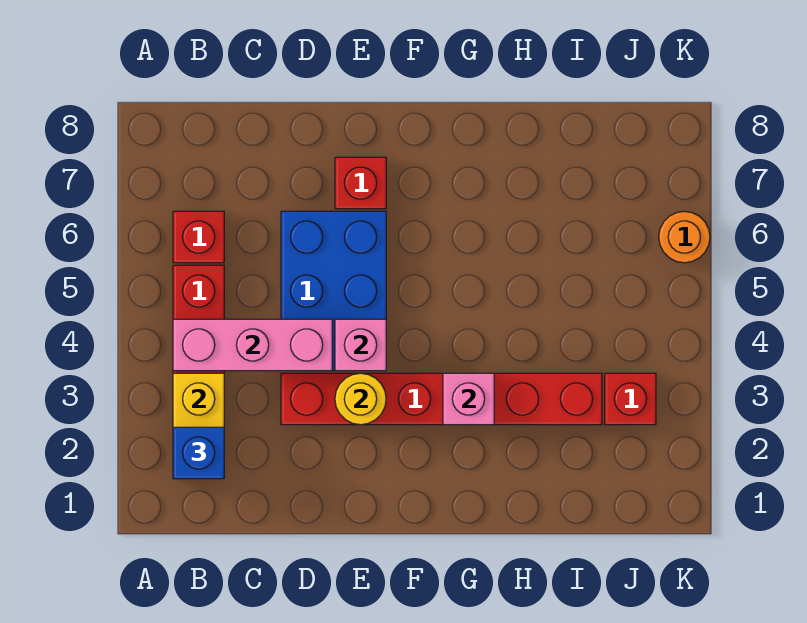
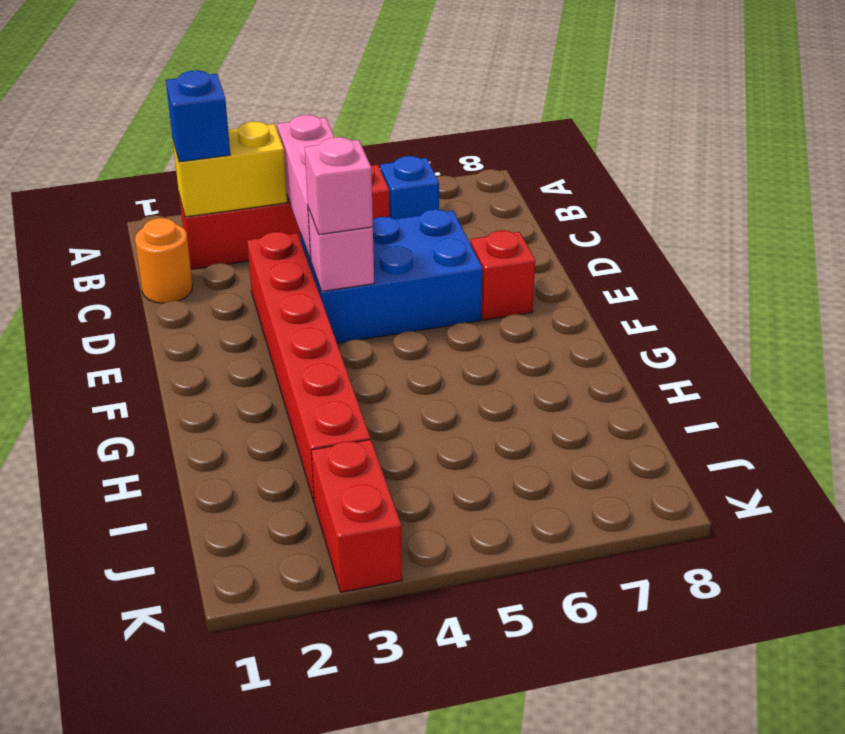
red brick B6 level 1 -> blue brick B6 level 1
yellow round brick E3 level 2 -> none
pink brick G3 level 2 -> pink brick E4 level 3
red brick J3 level 1 -> red brick J3:K3 level 1
orange round brick K6 level 1 -> orange round brick C1 level 1

